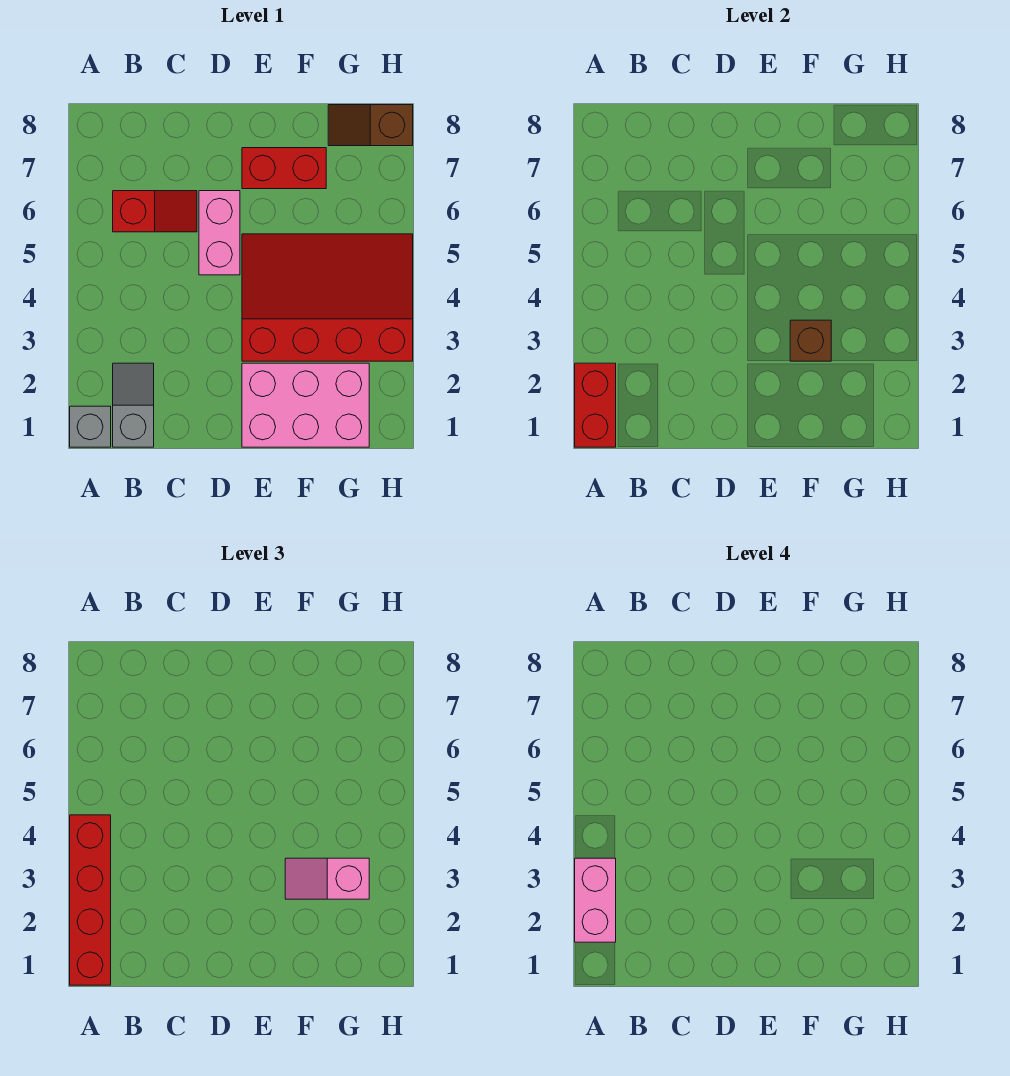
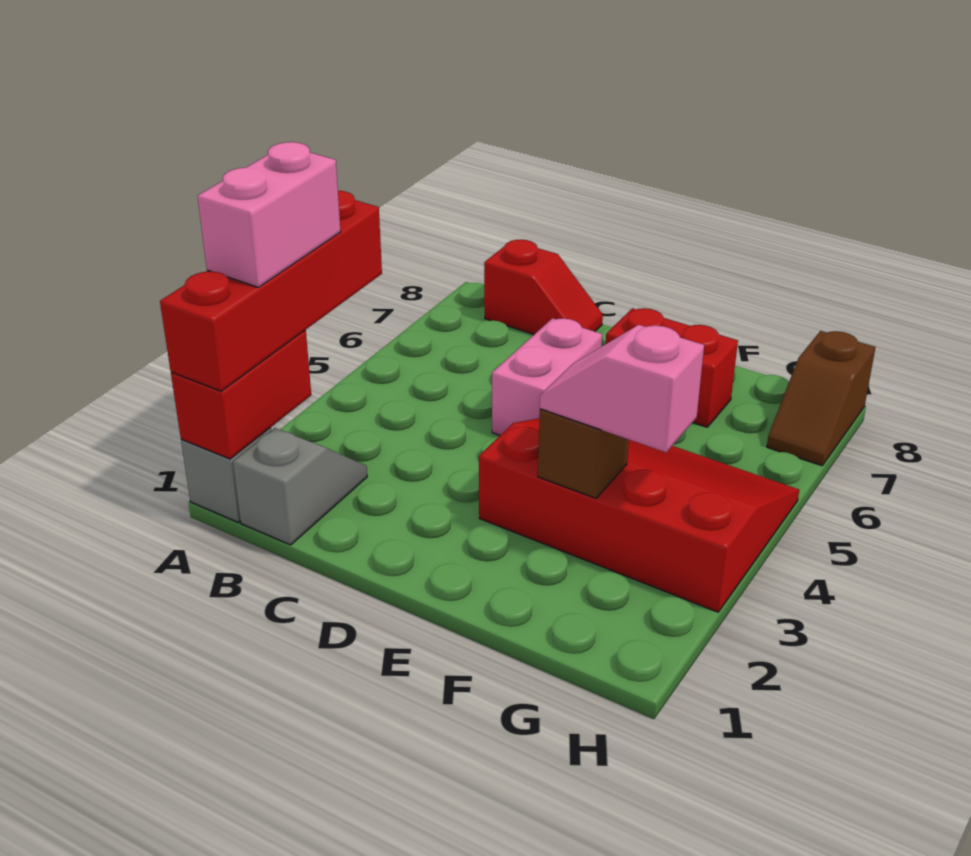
red slope B6:C6 level 1 top B -> red slope B8:C8 level 1 top B
pink brick E1:G2 level 1 -> none
brown slope G8:H8 level 1 top H -> brown slope H7:H8 level 1 top 8

